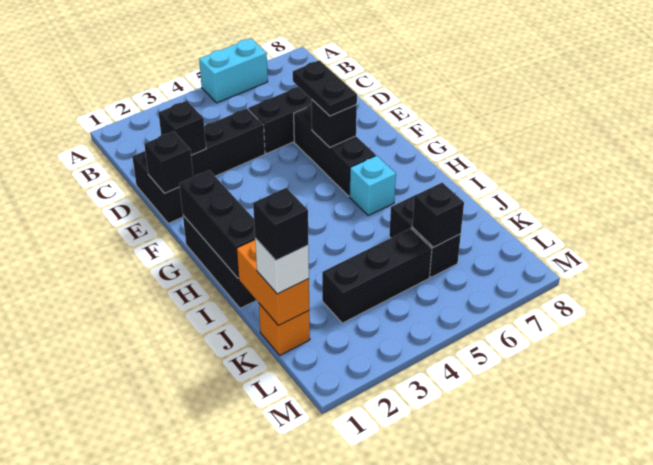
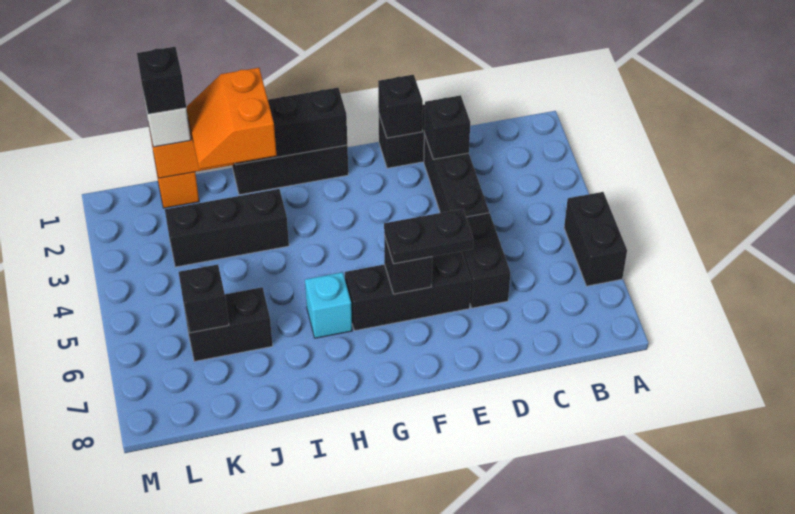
cyan brick A5:A6 level 1 -> black brick A5:A6 level 1
none -> orange slope I1:J2 level 3 top I
black brick K3:K5 level 1 -> black brick I3:K3 level 1

